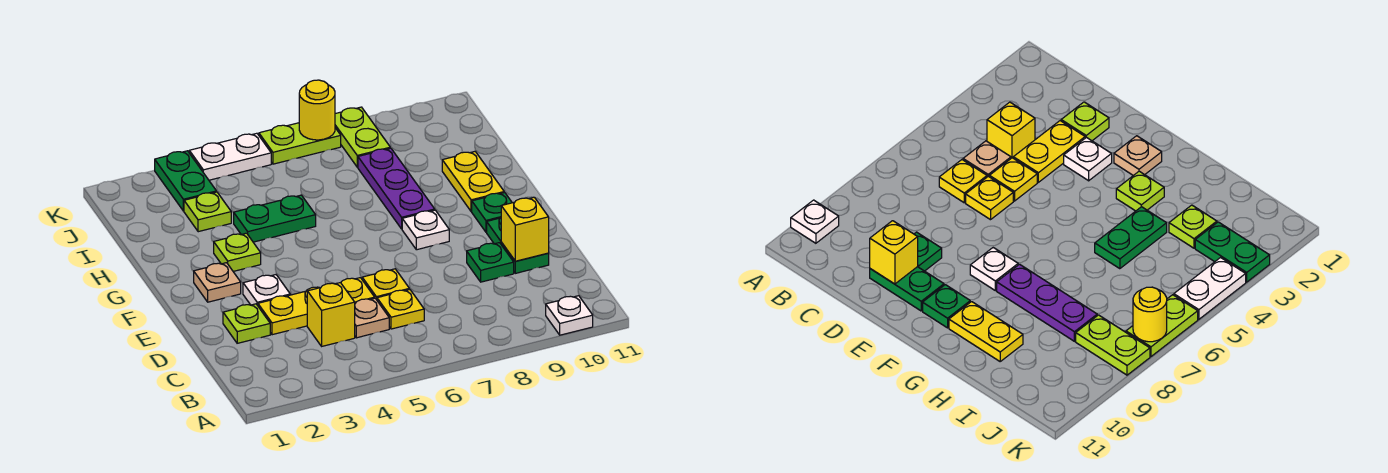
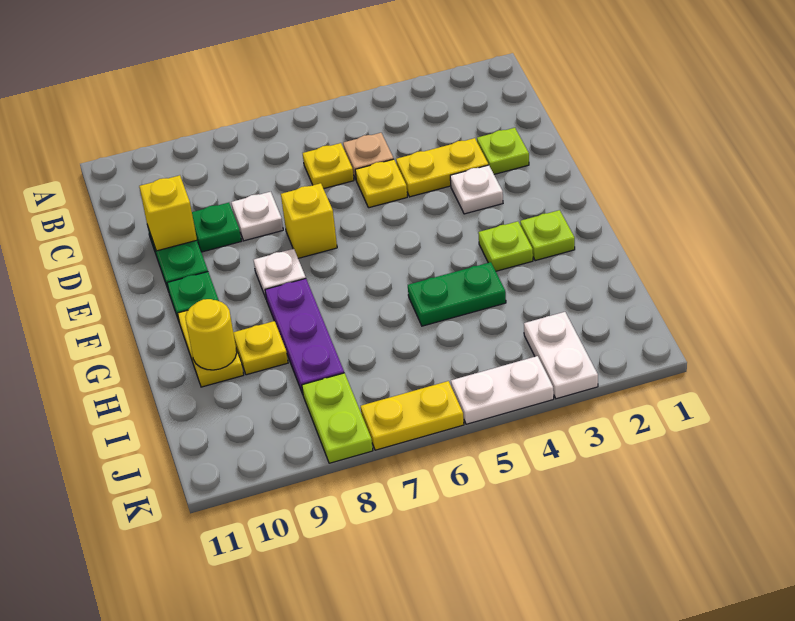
white plate A10 level 1 -> white plate D8 level 1
yellow brick C4 level 1 -> yellow brick E7 level 1
yellow plate D6 level 1 -> yellow plate H9 level 1
tan plate F2 level 1 -> none
lime plate I3 level 1 -> lime plate G2 level 1
green plate J3:K3 level 1 -> white plate J3:K3 level 1
lime plate K6:K7 level 1 -> yellow plate K6:K7 level 1
yellow round brick K7 level 2 -> yellow round brick H10 level 2

